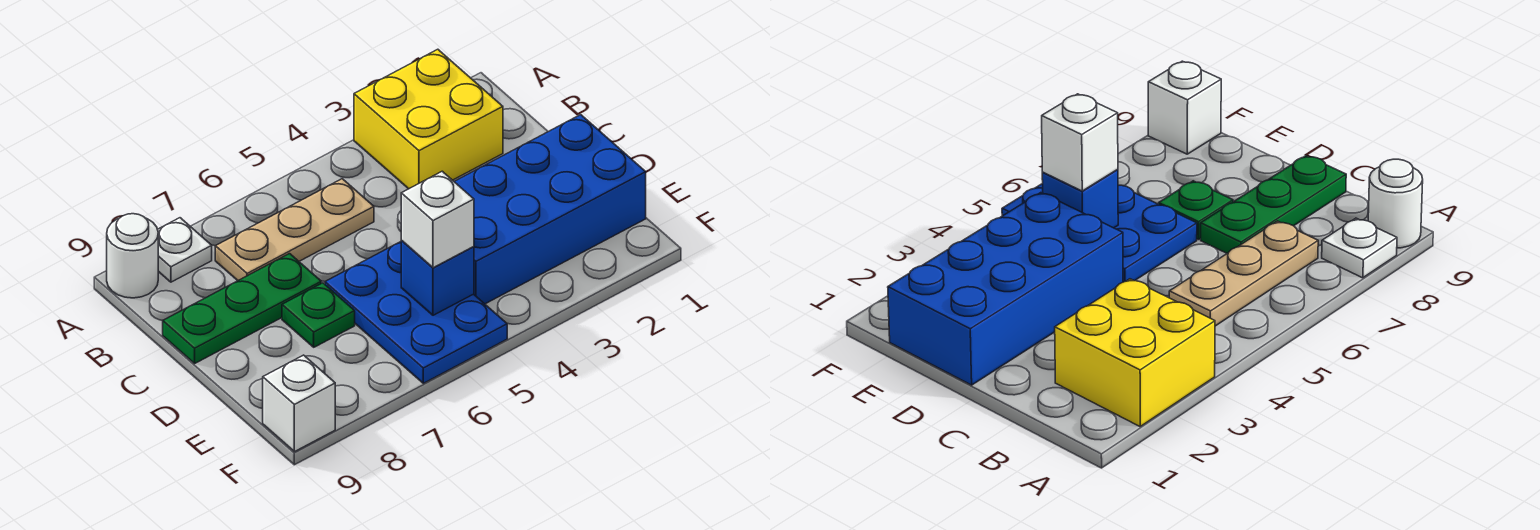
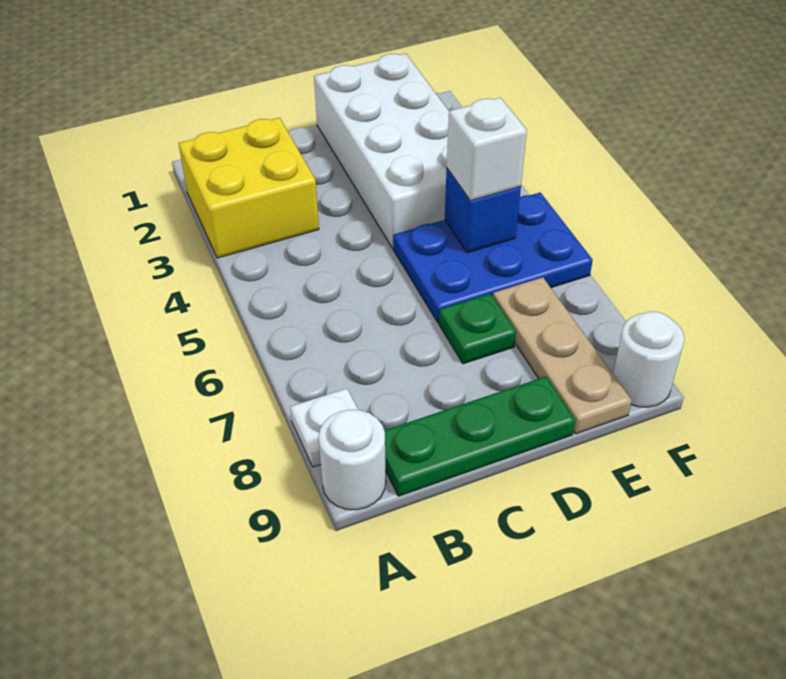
tan plate B5:B7 level 1 -> tan plate E7:E9 level 1
green plate C7:C9 level 1 -> green plate B9:D9 level 1
blue brick D1:E4 level 1 -> white brick D1:E4 level 1
white brick F9 level 1 -> white round brick F9 level 1

